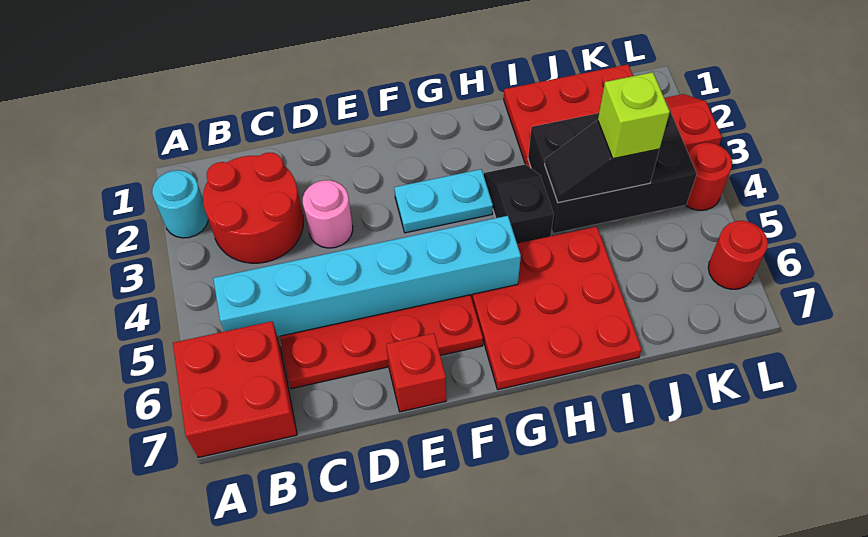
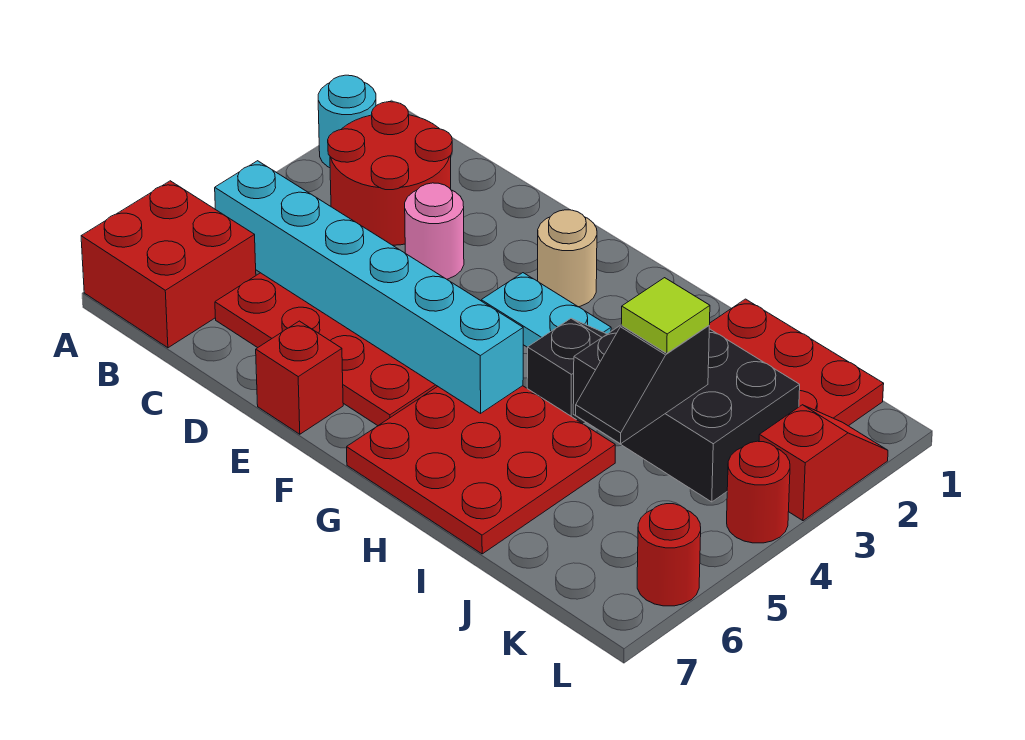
none -> tan round brick F2 level 1
black slope I4:J4 level 3 top J -> black slope J4:J5 level 3 top 4
lime brick J4 level 4 -> lime tile J4 level 4

